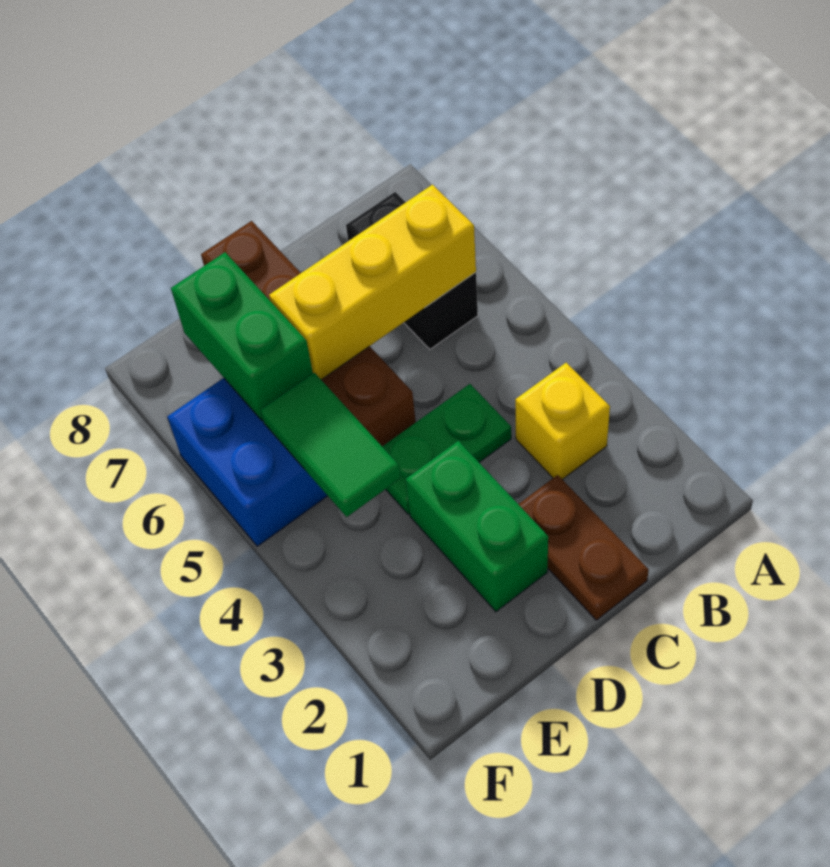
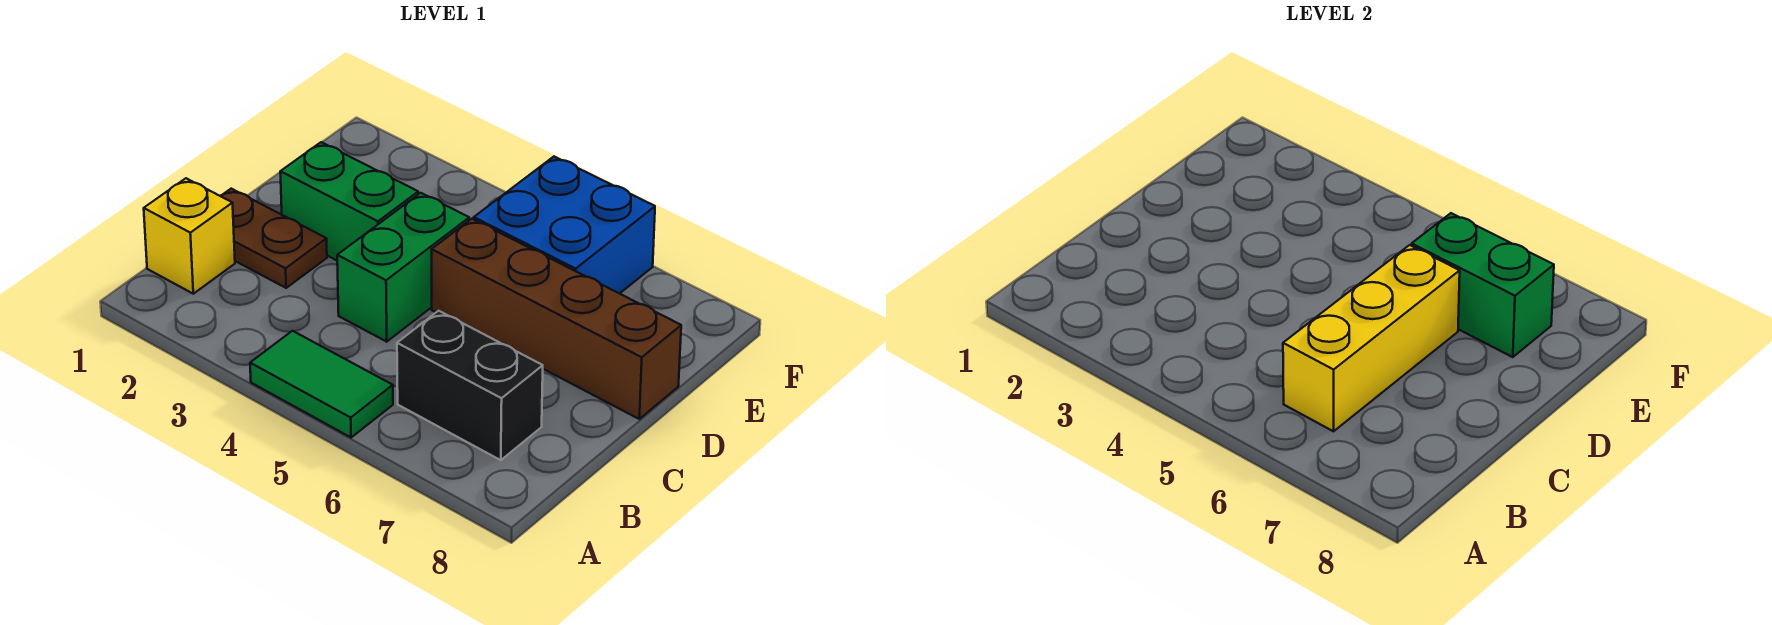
yellow brick B3 level 1 -> yellow brick B1 level 1
green plate C4:D4 level 1 -> green brick C4:D4 level 1
green tile E4:E5 level 2 -> green tile A4:A5 level 1

